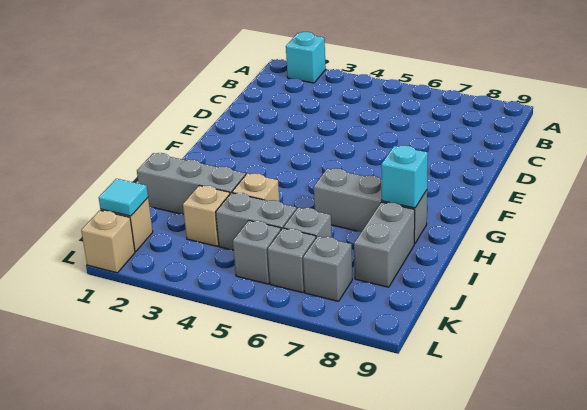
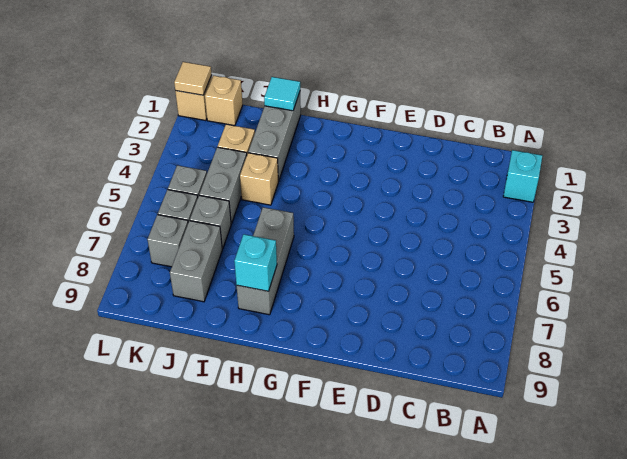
grey brick I8:J8 level 1 -> grey brick J7:J8 level 1
cyan tile K1 level 2 -> cyan tile I1 level 2
none -> tan tile L1 level 2

